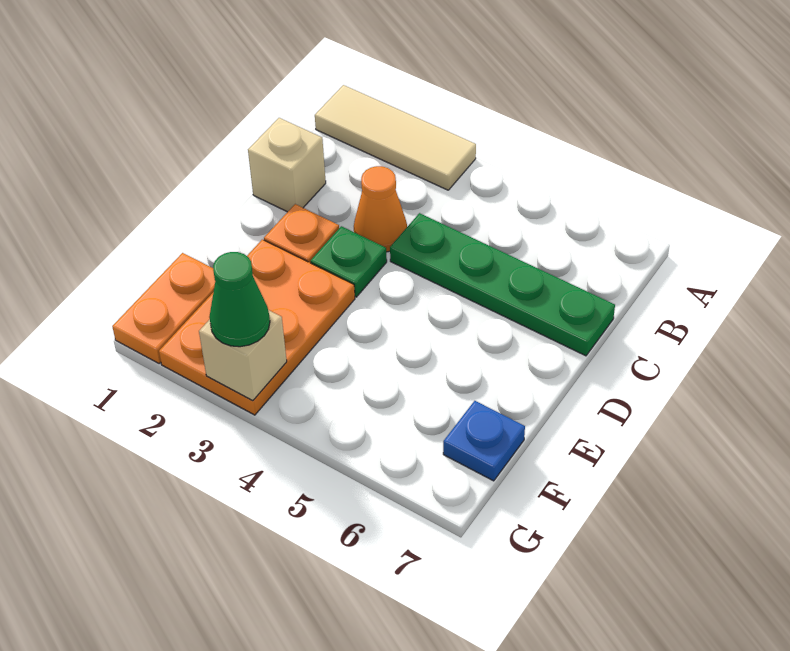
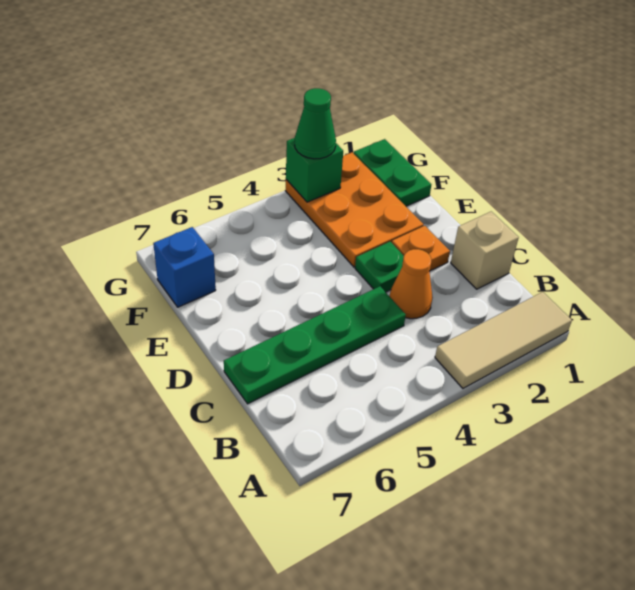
orange plate F1:G1 level 1 -> green plate F1:G1 level 1
blue plate F7 level 1 -> blue brick F7 level 1
tan brick G3 level 2 -> green brick G3 level 2

